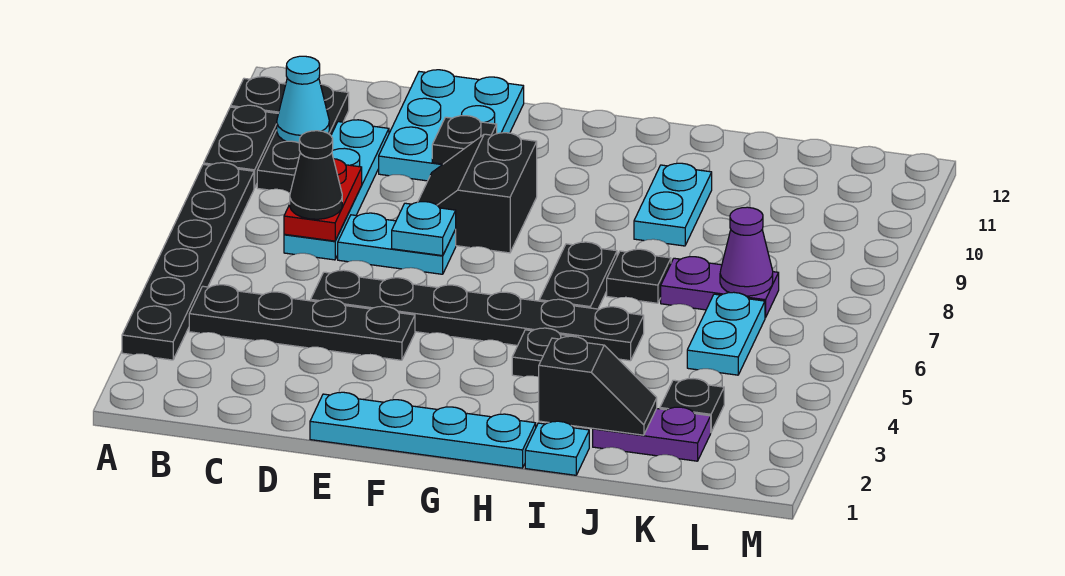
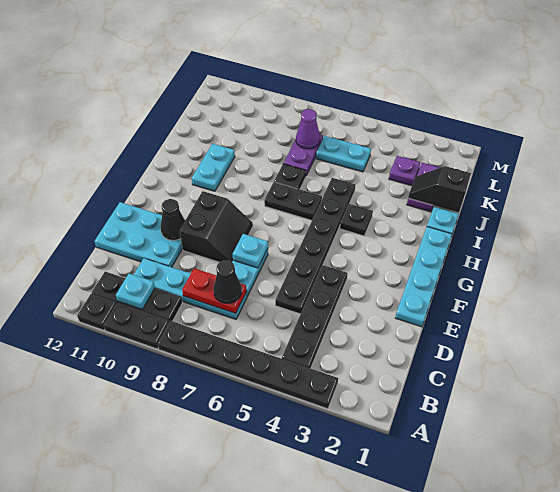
cyan cone B10 level 2 -> cyan plate B10 level 2
black slope E8:F9 level 1 top F -> black slope E8:F9 level 1 top 9
black plate E10 level 2 -> black cone E10 level 2
black slope I2:J2 level 2 top I -> black slope J1:J2 level 2 top 1
cyan plate I9:I10 level 1 -> cyan plate H10:I10 level 1
black plate K3 level 1 -> purple plate K3 level 1

